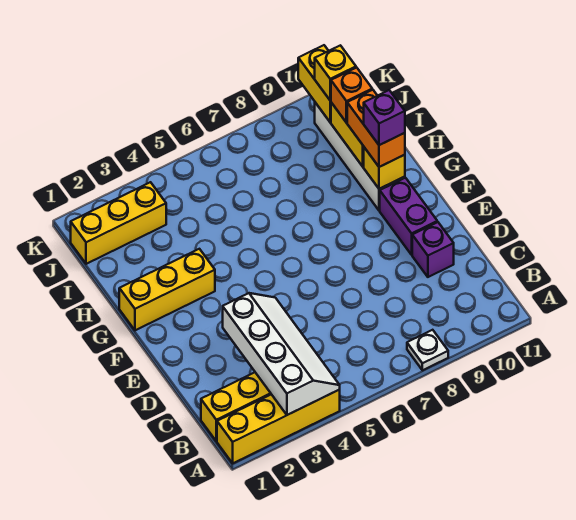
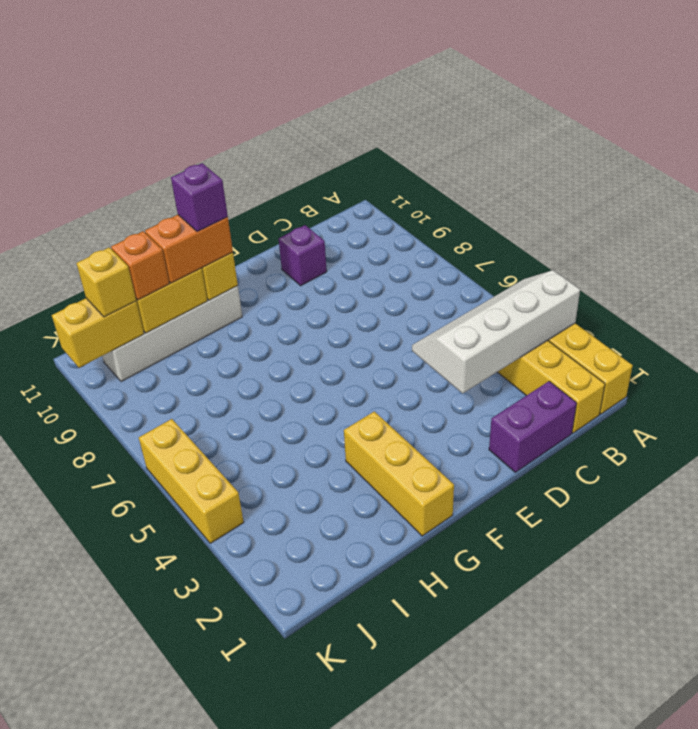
white plate A8 level 1 -> none
purple brick E10:F10 level 1 -> purple brick C1:D1 level 1
yellow brick J1:J3 level 1 -> yellow brick K4:K6 level 1

